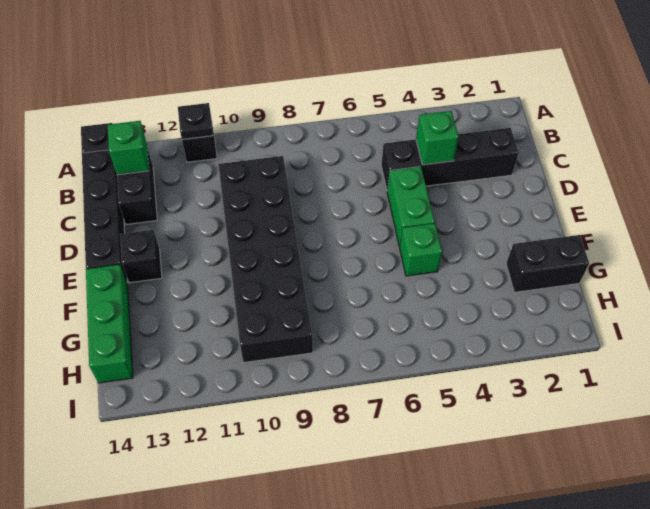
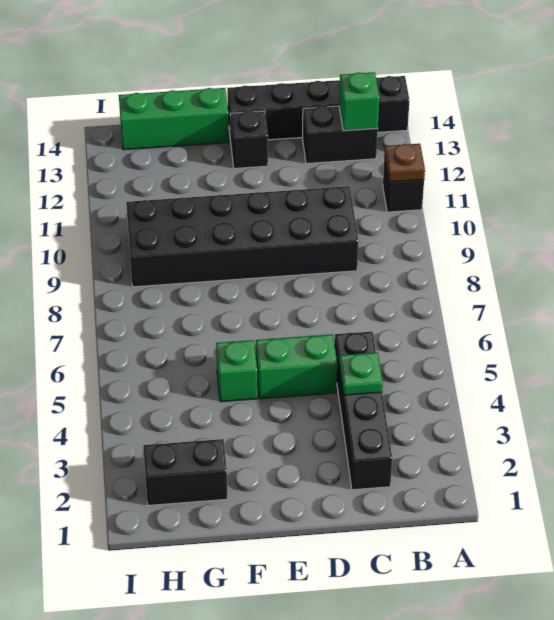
black plate A11 level 2 -> brown plate A11 level 2
green brick C4 level 2 -> green plate C4 level 2
black brick G1:G2 level 1 -> black brick G2:H2 level 1

